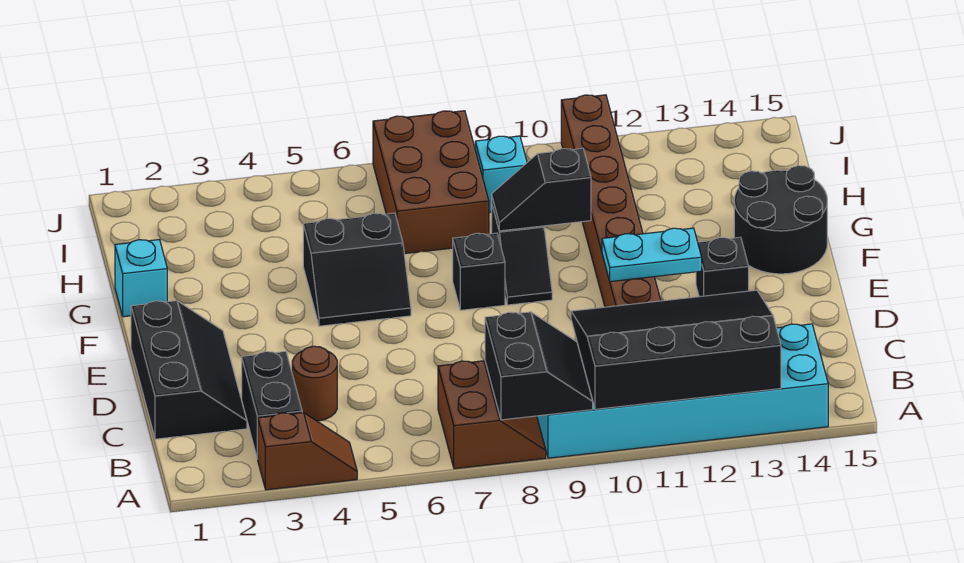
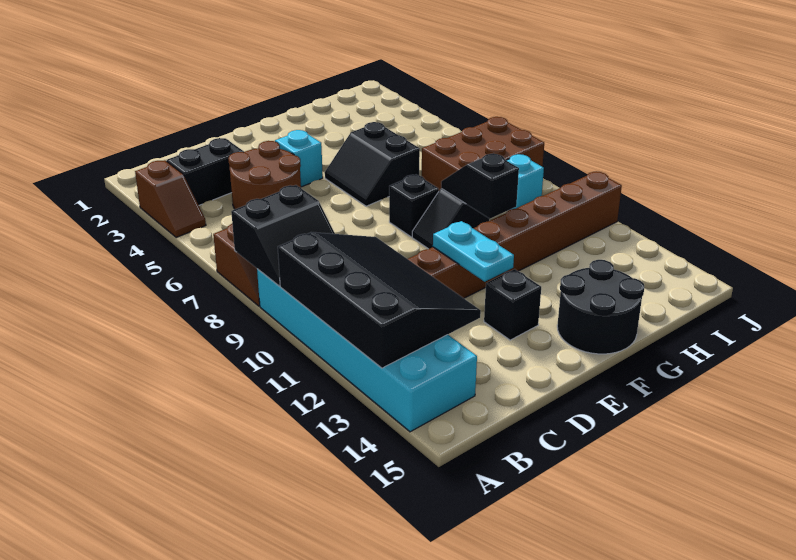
black slope C1:E2 level 1 top 1 -> none
brown round brick C4 level 1 -> brown round brick C4:D5 level 1
cyan brick G1 level 1 -> cyan brick E4 level 1

